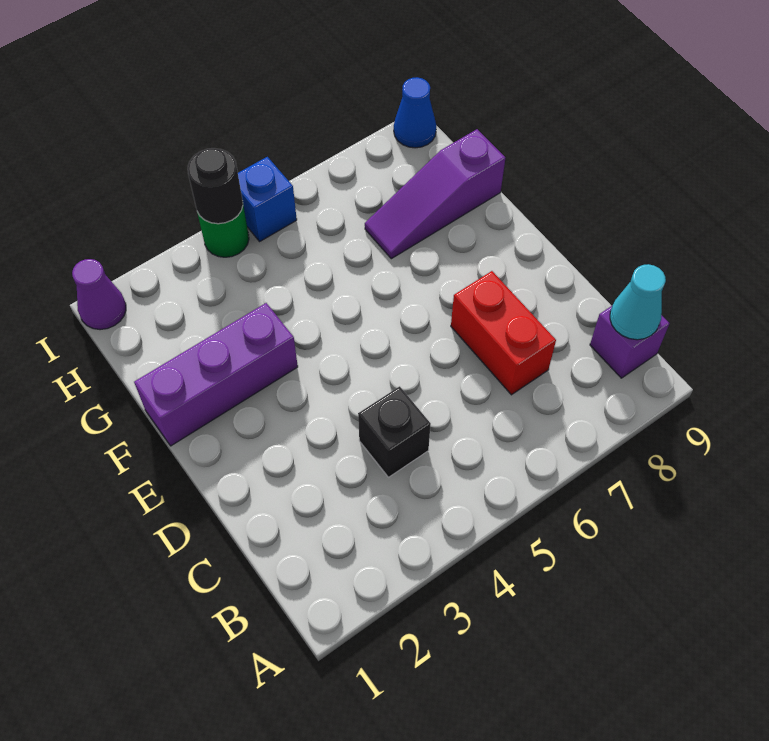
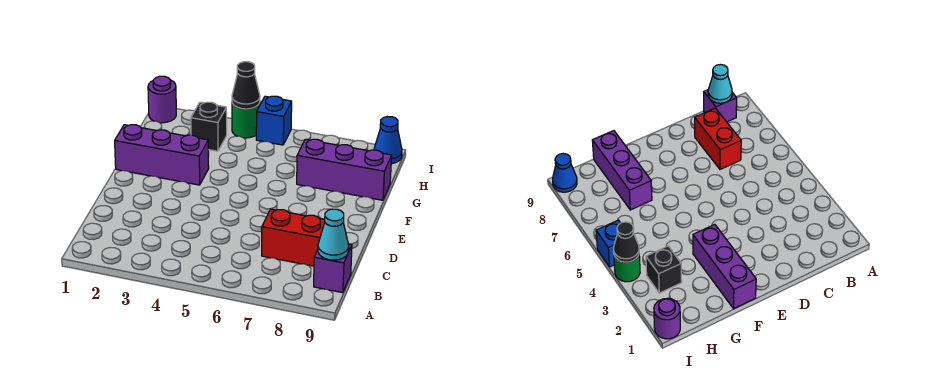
black brick C4 level 1 -> black brick H3 level 1
red brick C7:D7 level 1 -> red brick C7:C8 level 1
purple slope G7:G9 level 1 top 9 -> purple brick G7:G9 level 1
purple cone I1 level 1 -> purple round brick I1 level 1
black round brick I4 level 2 -> black cone I4 level 2

